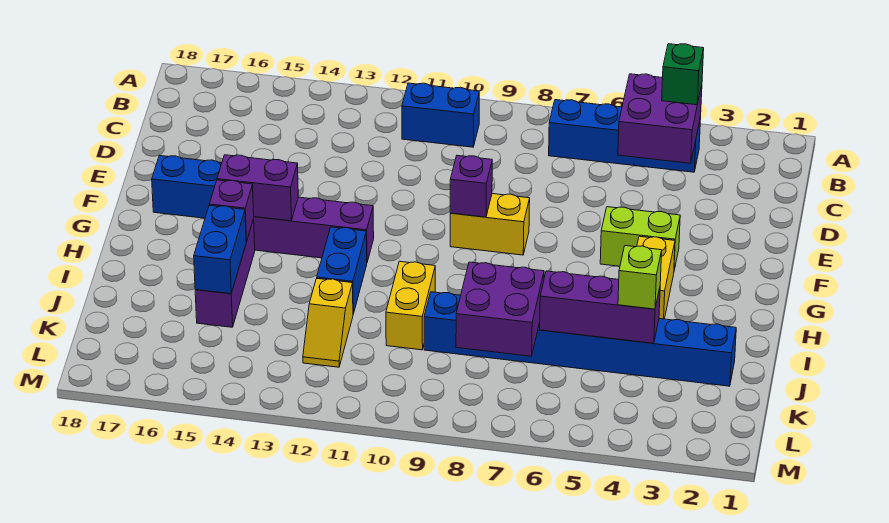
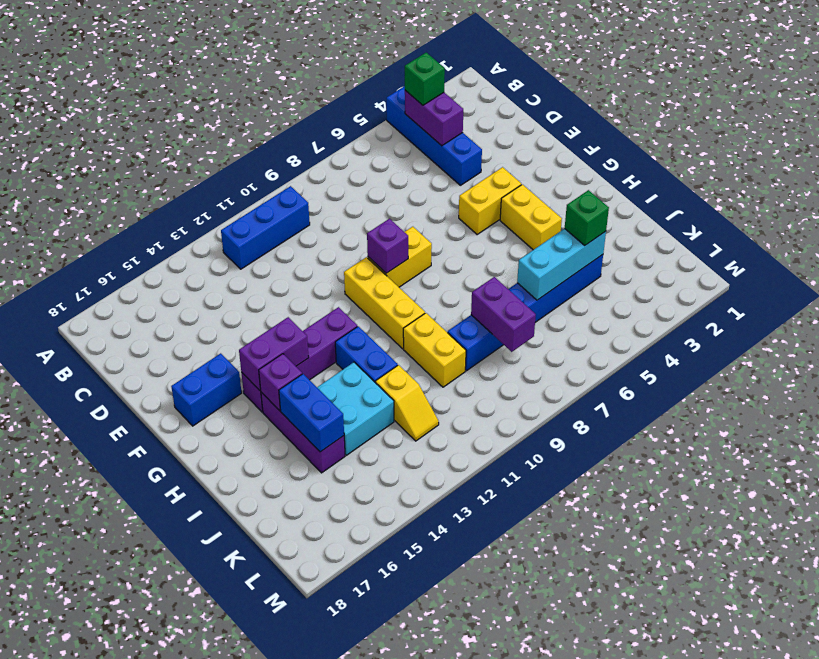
blue brick B4:B7 level 1 -> blue brick A4:D4 level 1
purple brick B4:C5 level 2 -> purple brick B4:C4 level 2
blue brick B10:B11 level 1 -> blue brick B10:B12 level 1
lime brick F4:F5 level 1 -> yellow brick F4:F5 level 1
none -> yellow brick F10:H10 level 1
none -> cyan brick I13:J14 level 1
blue brick J2:J9 level 1 -> blue brick J4:J9 level 1
purple brick J4:J6 level 2 -> cyan brick J4:J6 level 2
lime brick J4 level 3 -> green brick J4 level 3
purple brick J7:K8 level 2 -> purple brick J8:K8 level 2

